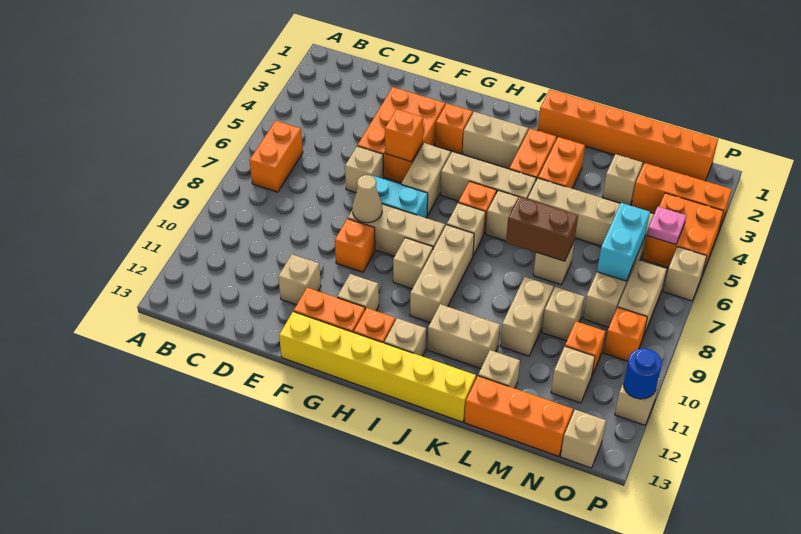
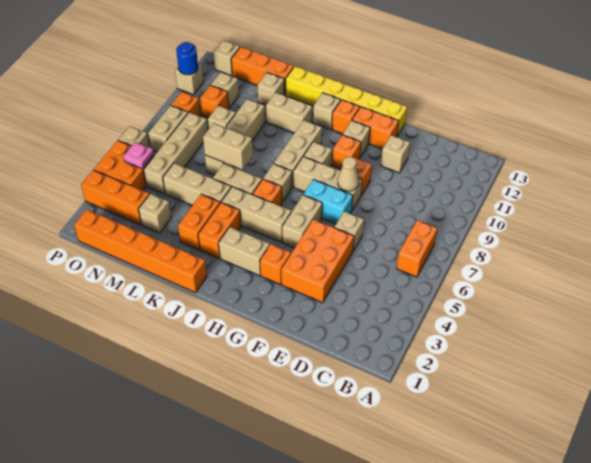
orange brick F5 level 2 -> orange brick G10 level 1
brown brick K7:L7 level 2 -> tan brick K7:L7 level 2
cyan brick N6:N7 level 2 -> none

